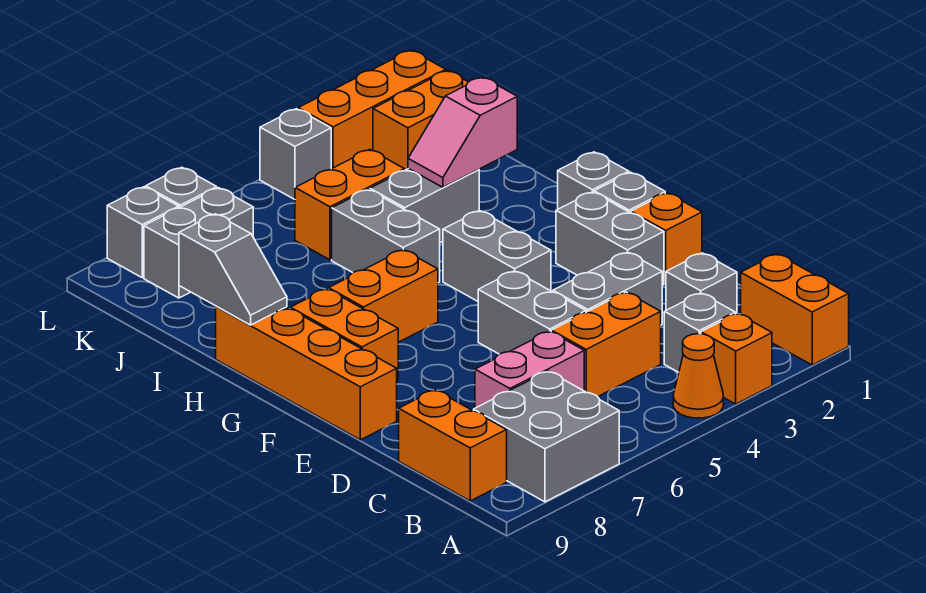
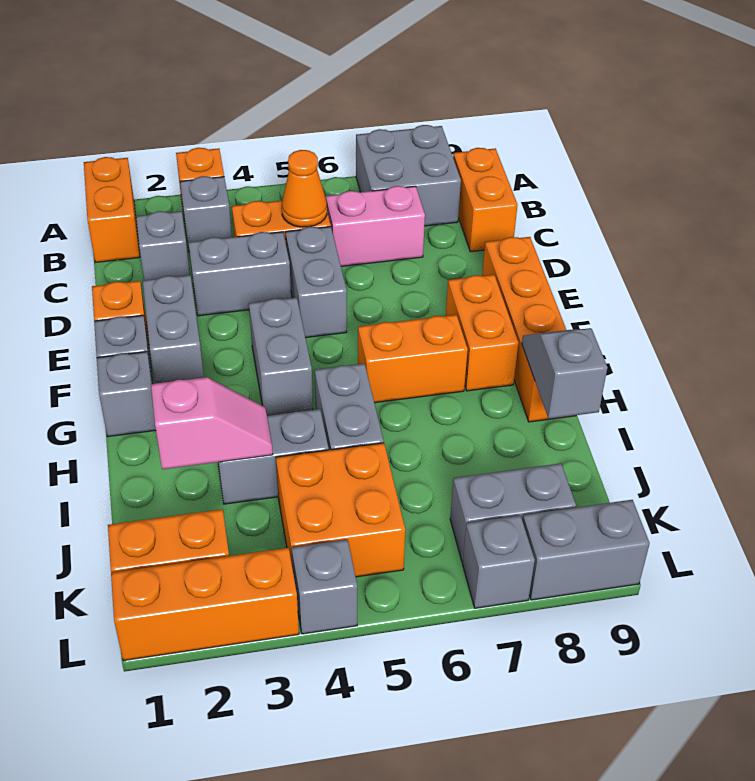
orange cone A4 level 1 -> orange cone C5 level 2
orange brick J4:J5 level 1 -> orange brick J4:K5 level 1
grey brick L8 level 1 -> grey brick L8:L9 level 1

